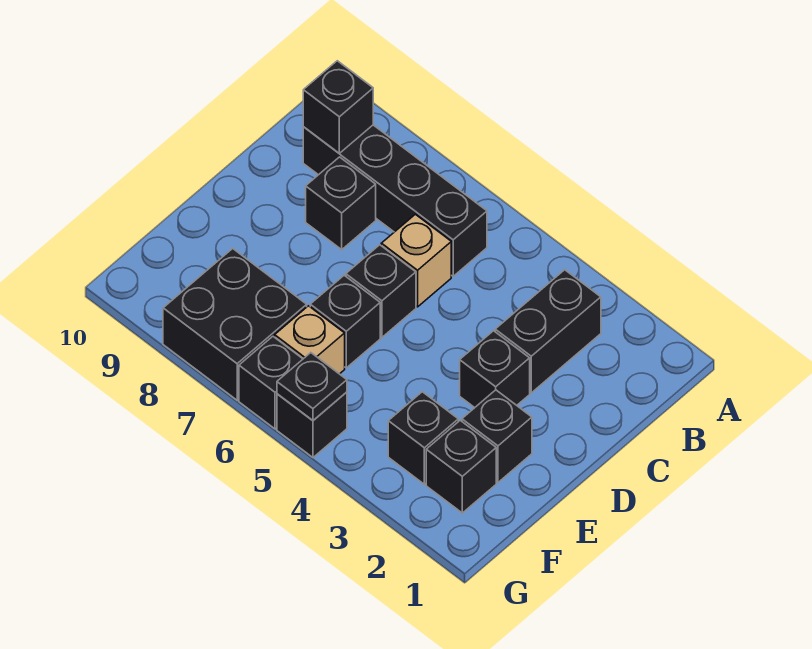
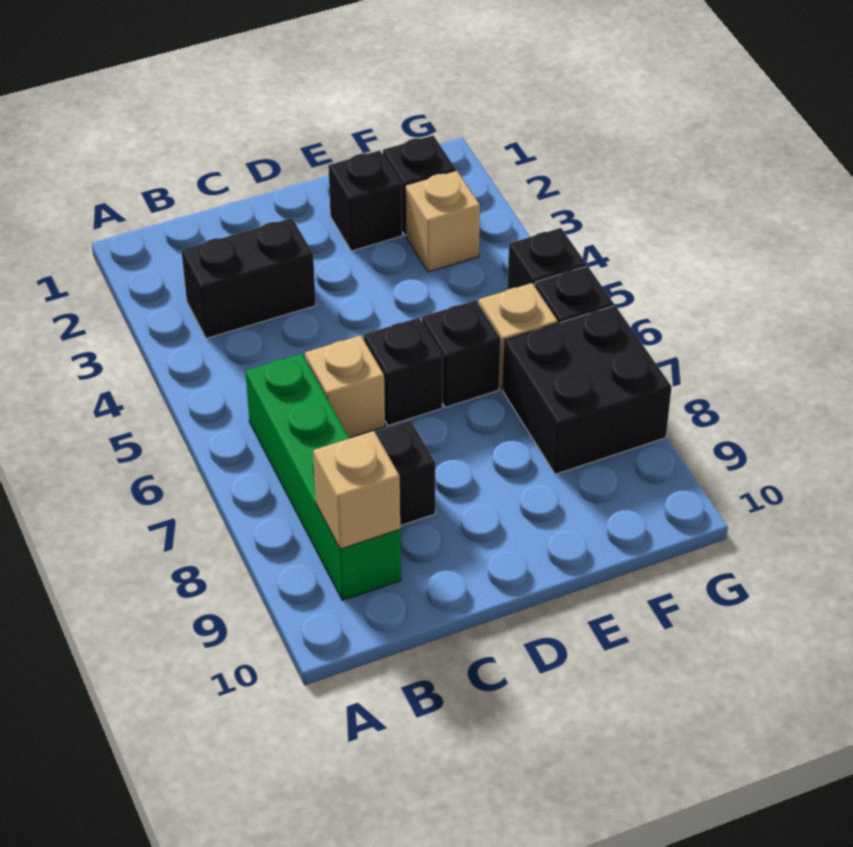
black brick B6:B9 level 1 -> green brick B6:B9 level 1
black brick B9 level 2 -> tan brick B9 level 2
black brick D3 level 1 -> none
black brick F3 level 1 -> tan brick F3 level 1
black plate G5 level 2 -> none

